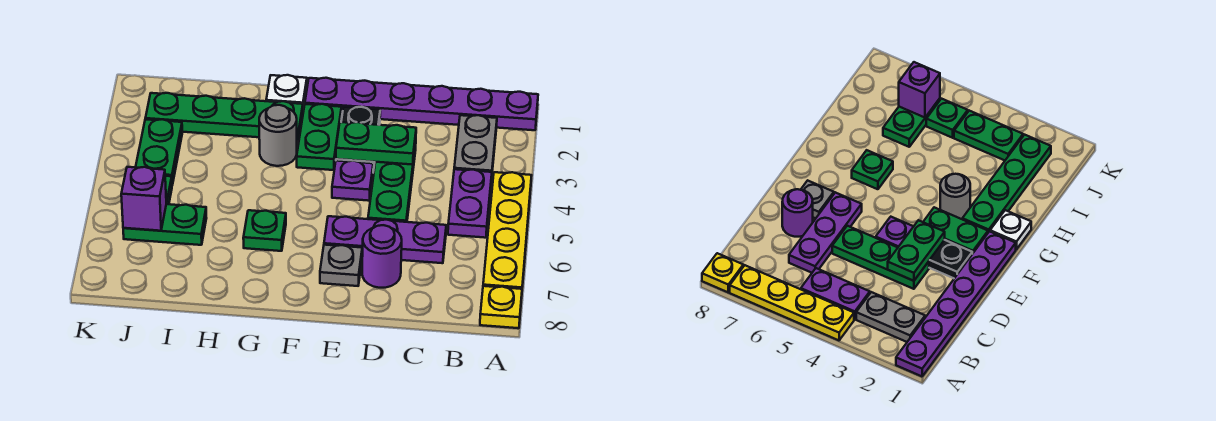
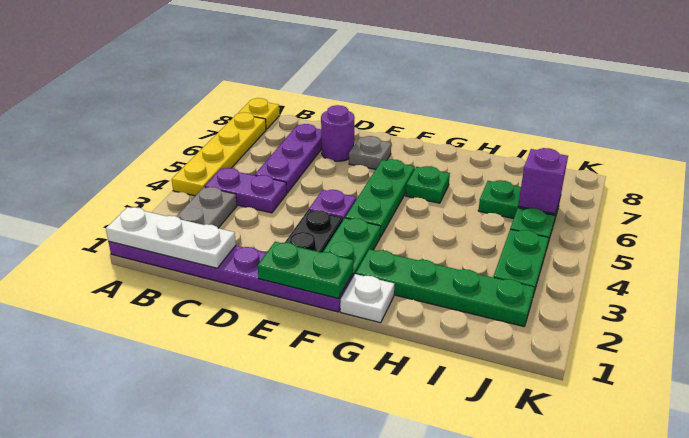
none -> white plate A1:C1 level 2
purple plate B4:B5 level 1 -> purple plate B4:C4 level 1
purple plate C6:E6 level 1 -> purple plate C5:C7 level 1
green plate D3:D5 level 1 -> green plate F4:F6 level 1
green plate D3:E3 level 2 -> green plate E1:F1 level 2
grey round brick G3 level 1 -> none

